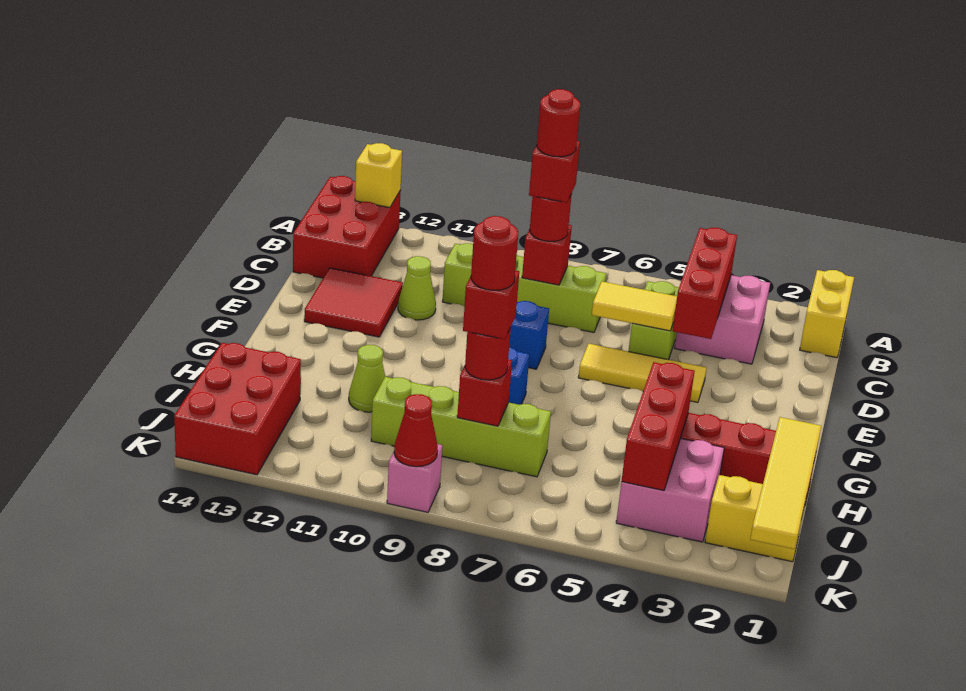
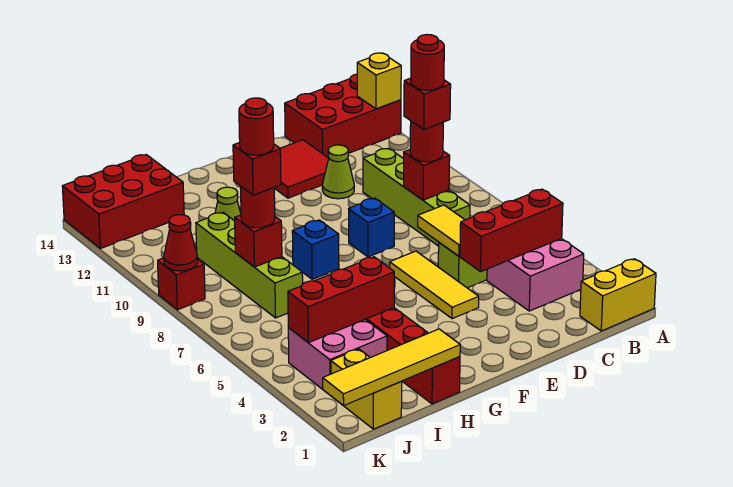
pink brick K9 level 1 -> red brick K9 level 1

